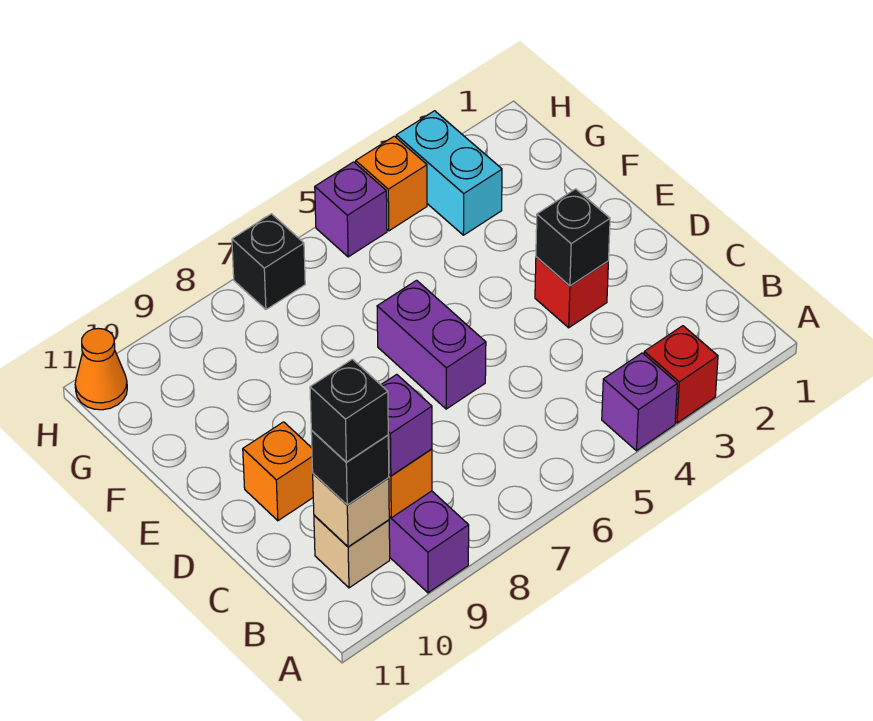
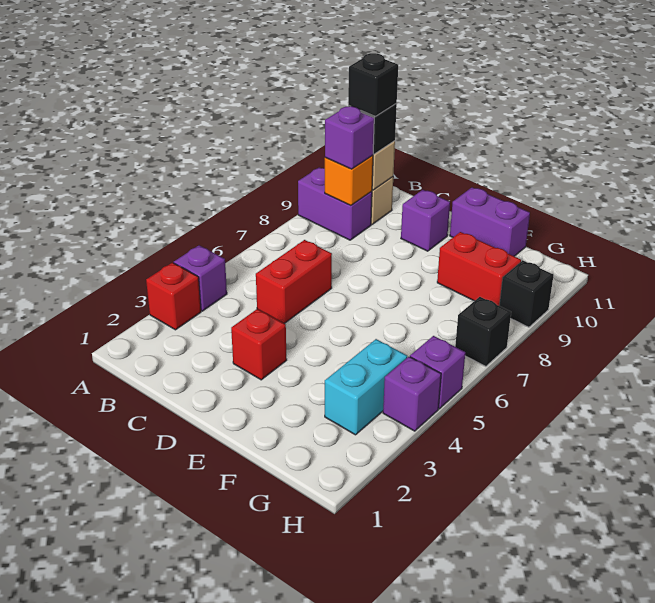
none -> red brick C5:C6 level 1
black brick D3 level 2 -> black brick H9 level 1
purple brick D6:E6 level 1 -> purple brick E11:F11 level 1
orange brick D10 level 1 -> purple brick D10 level 1
none -> red brick F9:G9 level 1
cyan brick G3:H3 level 1 -> cyan brick G3:G4 level 1
orange brick H4 level 1 -> purple brick H4 level 1
orange cone H11 level 1 -> none

